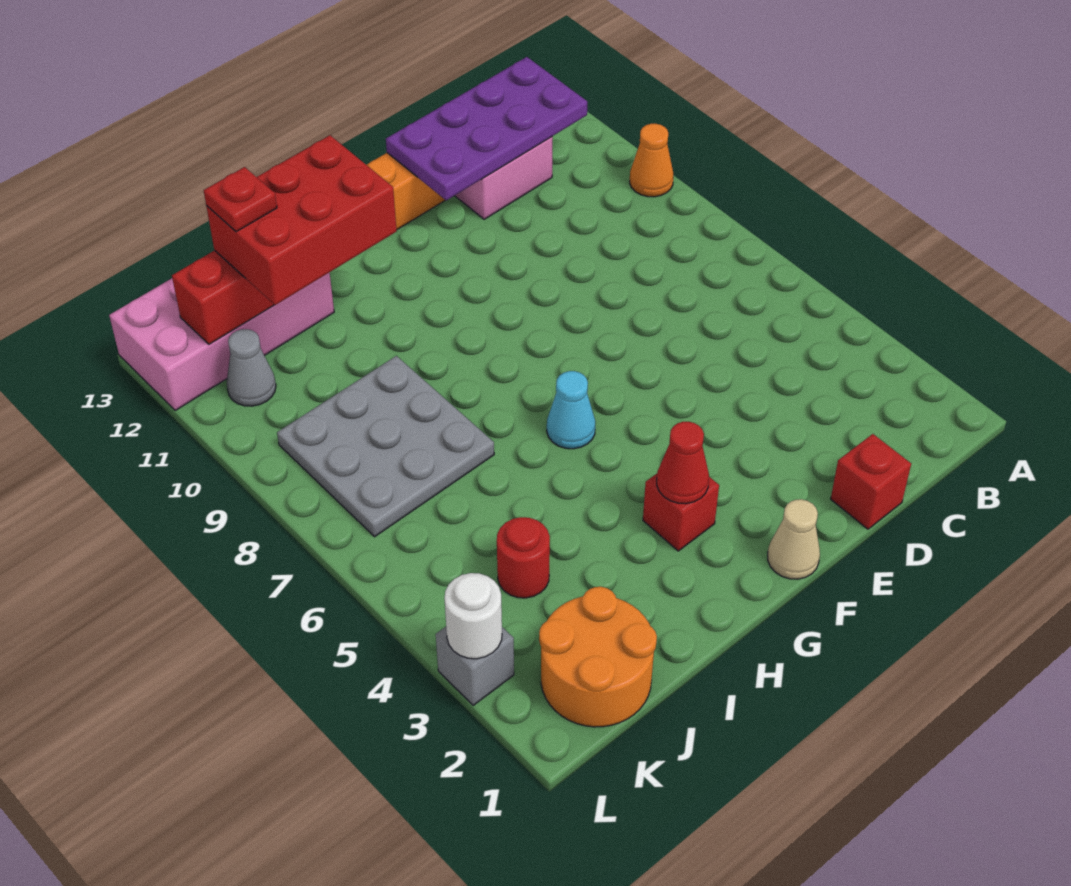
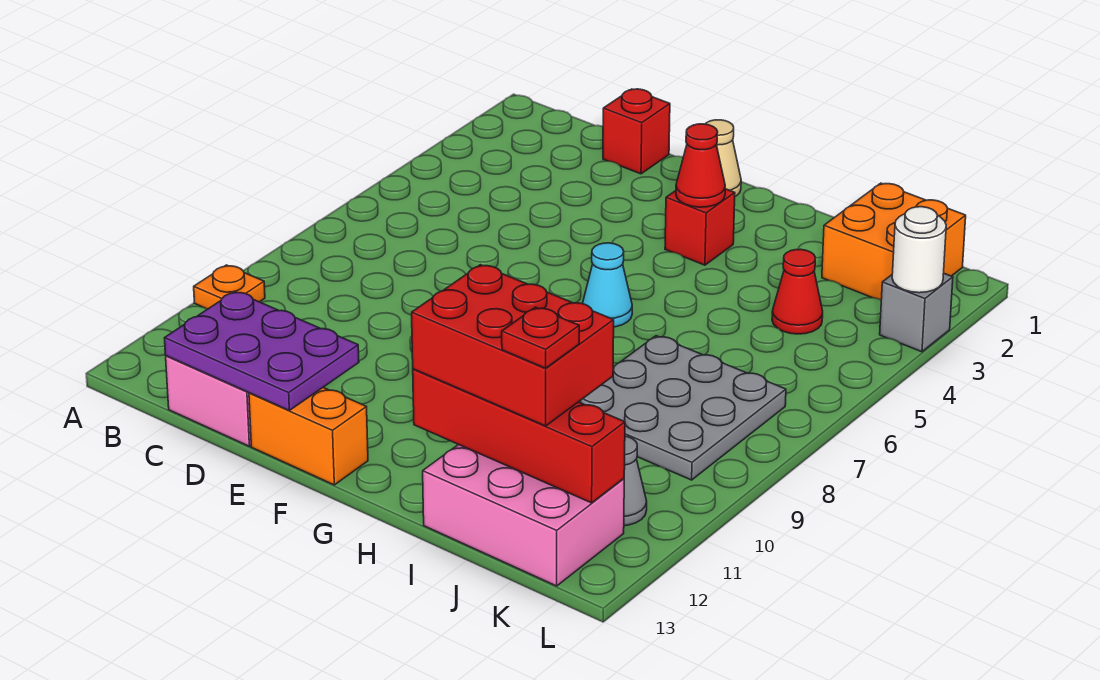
orange cone A10 level 1 -> orange plate A10 level 1
purple plate B12:E13 level 2 -> purple plate C12:E13 level 2
pink brick I12:L13 level 1 -> pink brick I12:K13 level 1
orange round brick J1:K2 level 1 -> orange brick J1:K2 level 1
red round brick J4 level 1 -> red cone J4 level 1

